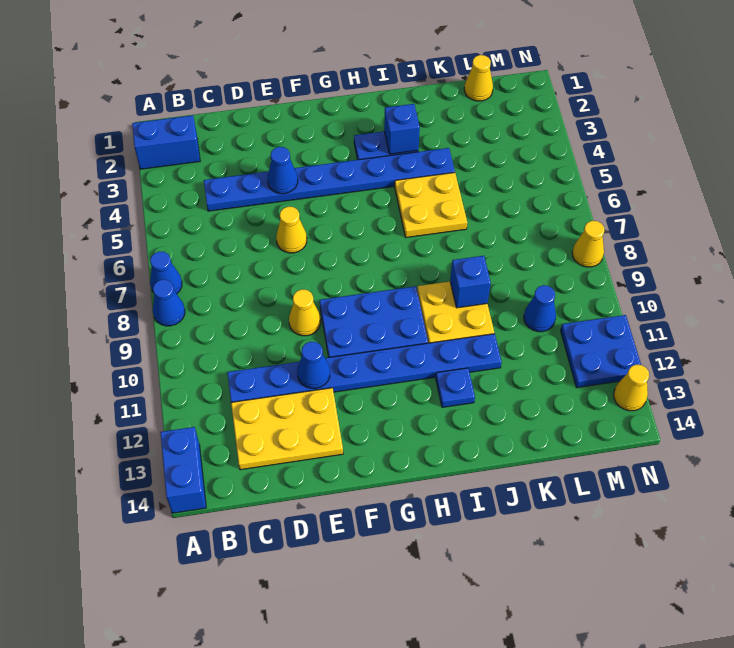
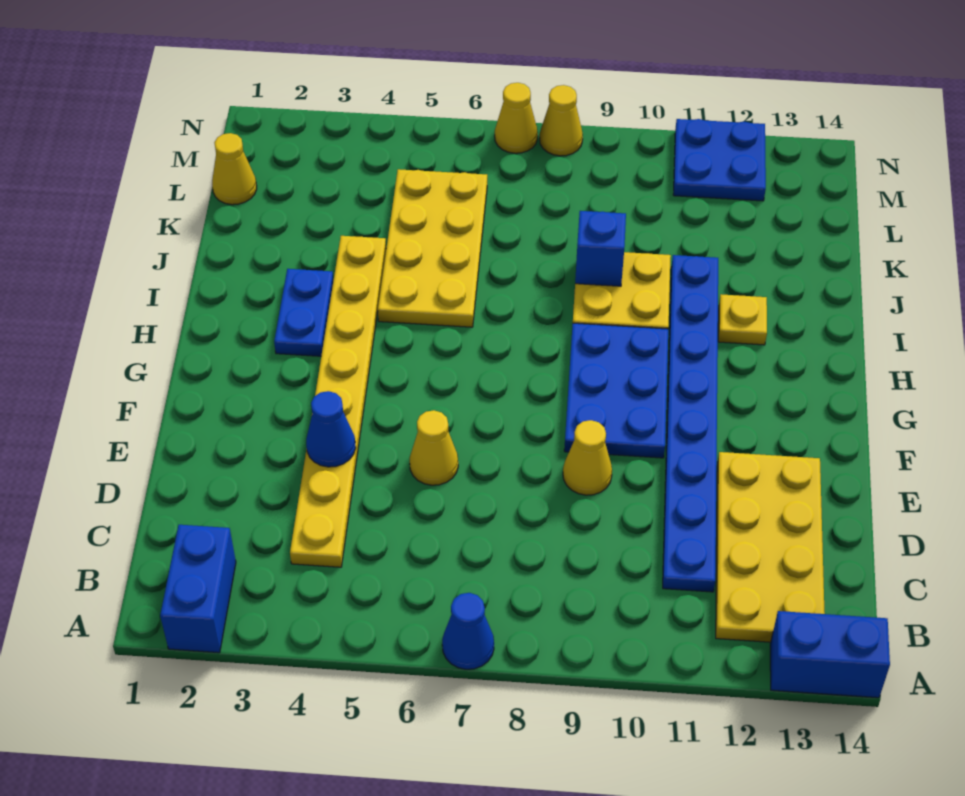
blue cone A8 level 1 -> none
blue plate C4:J4 level 1 -> yellow plate C4:J4 level 1
yellow plate C12:E13 level 1 -> yellow plate B12:E13 level 1
blue cone E11 level 2 -> none
blue brick I3 level 2 -> none
yellow plate I5:J6 level 1 -> yellow plate I5:L6 level 1
blue plate I12 level 1 -> yellow plate I12 level 1
blue cone L10 level 1 -> none
yellow cone N13 level 1 -> yellow cone N7 level 1

